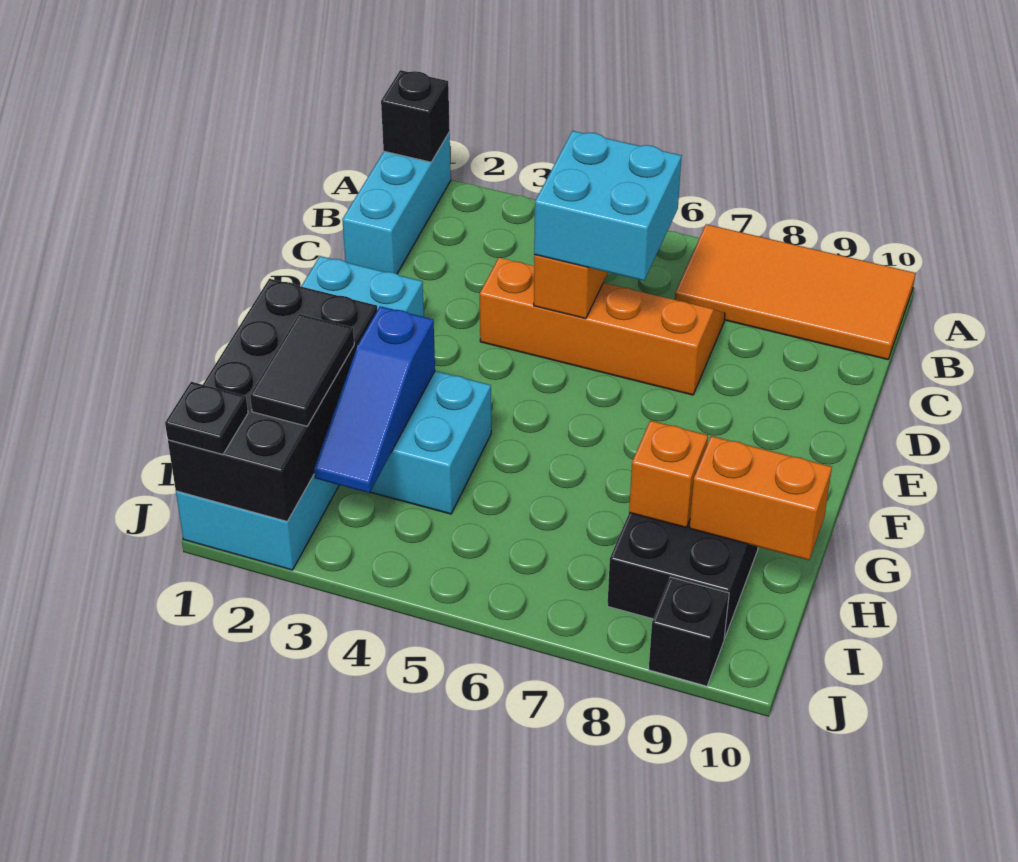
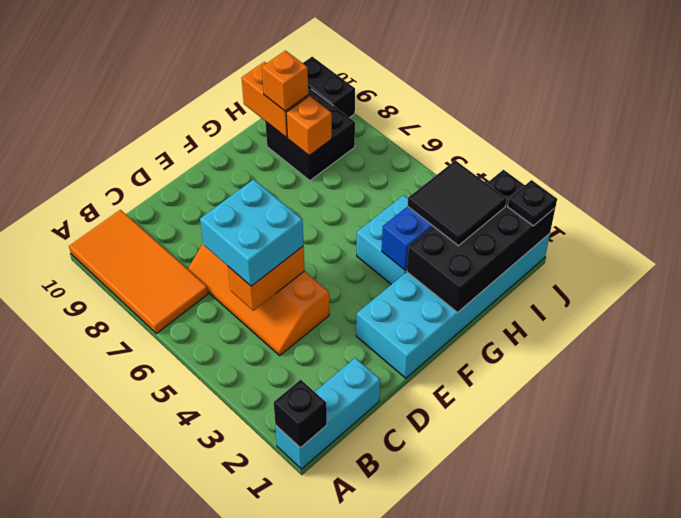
black tile H2:I2 level 3 -> black tile H2:I3 level 3
none -> orange brick H9 level 3
black brick J9 level 1 -> black brick J9:J10 level 1

